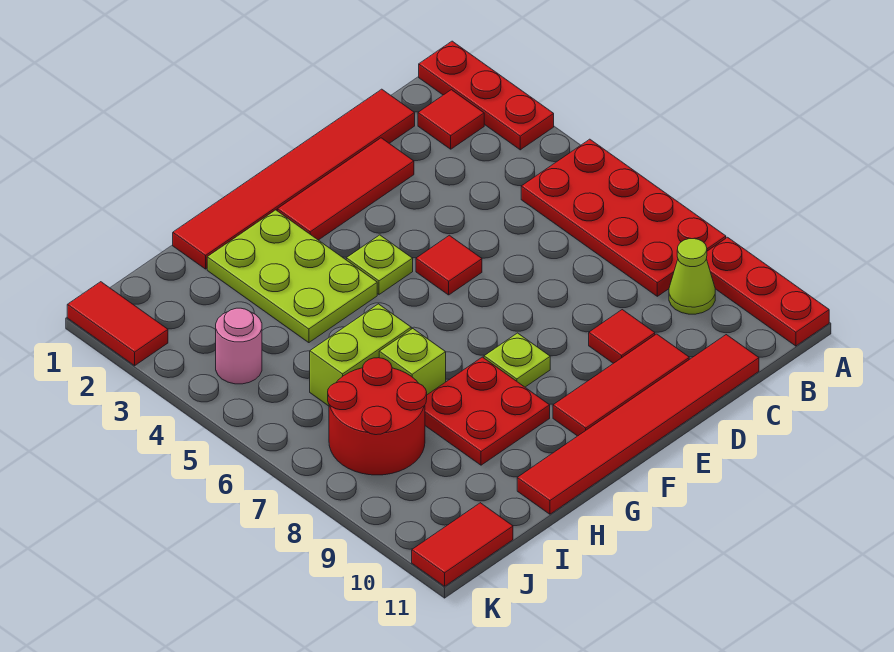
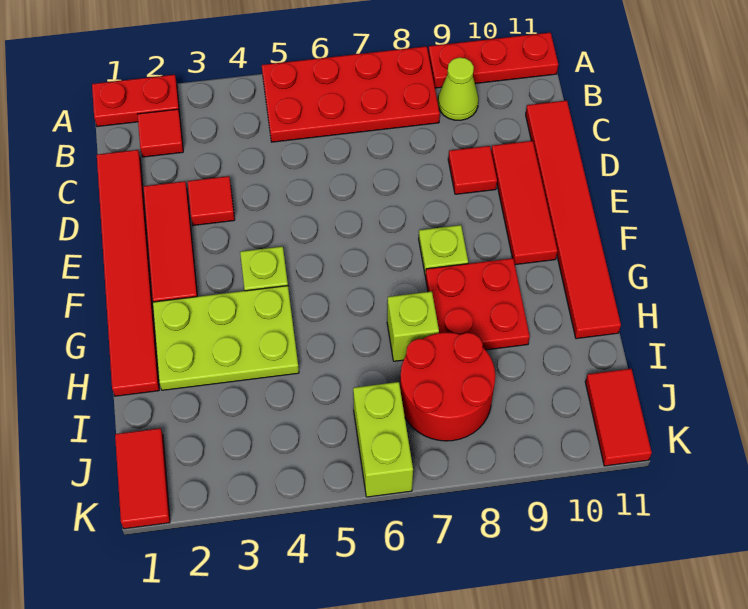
red plate A1:A3 level 1 -> red plate A1:A2 level 1
red tile E5 level 1 -> red tile D3 level 1
lime brick H6:I6 level 1 -> lime brick J6:K6 level 1
pink round brick J4 level 1 -> none
red tile K1:K2 level 1 -> red tile J1:K1 level 1

